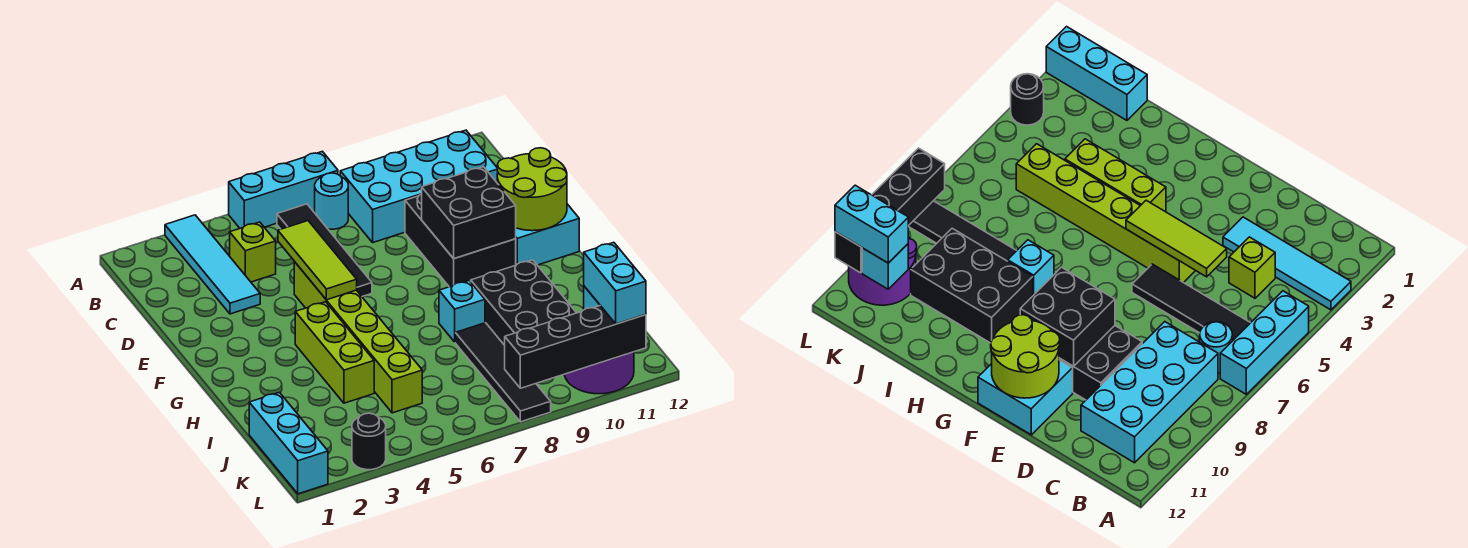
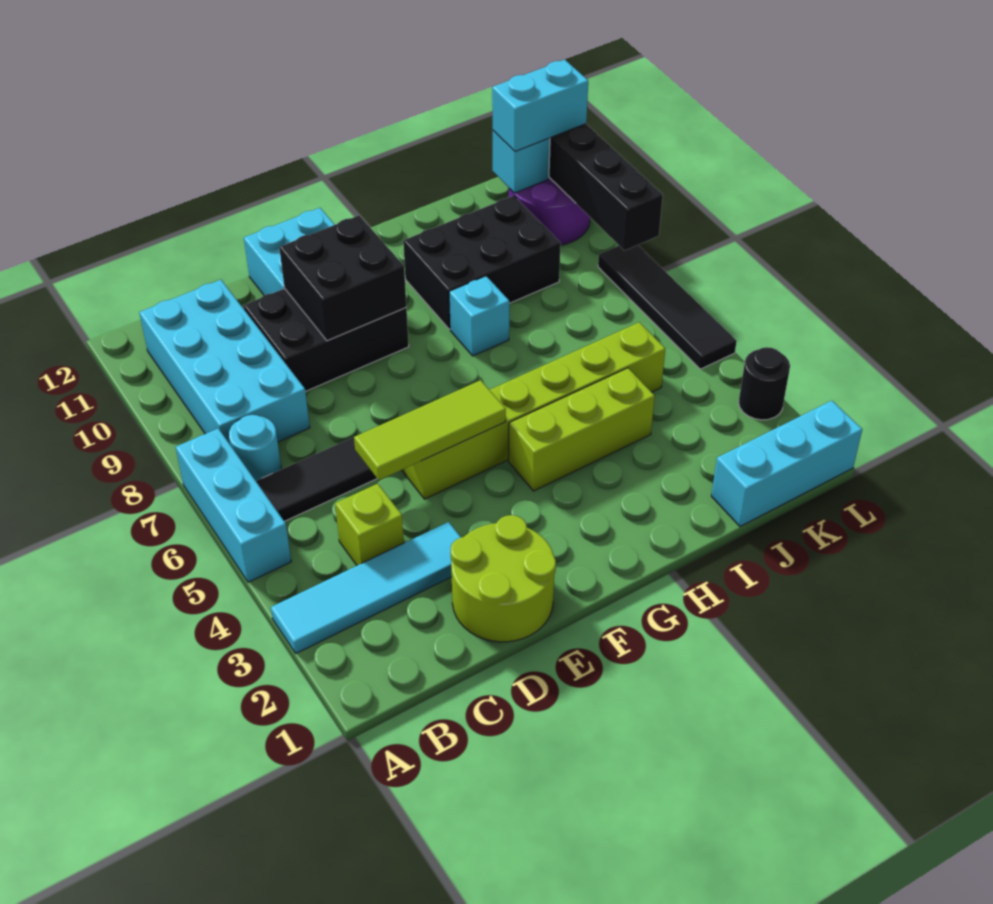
lime round brick E11:F12 level 2 -> lime round brick D1:E2 level 1
black tile I8:L8 level 1 -> black tile L5:L8 level 1

